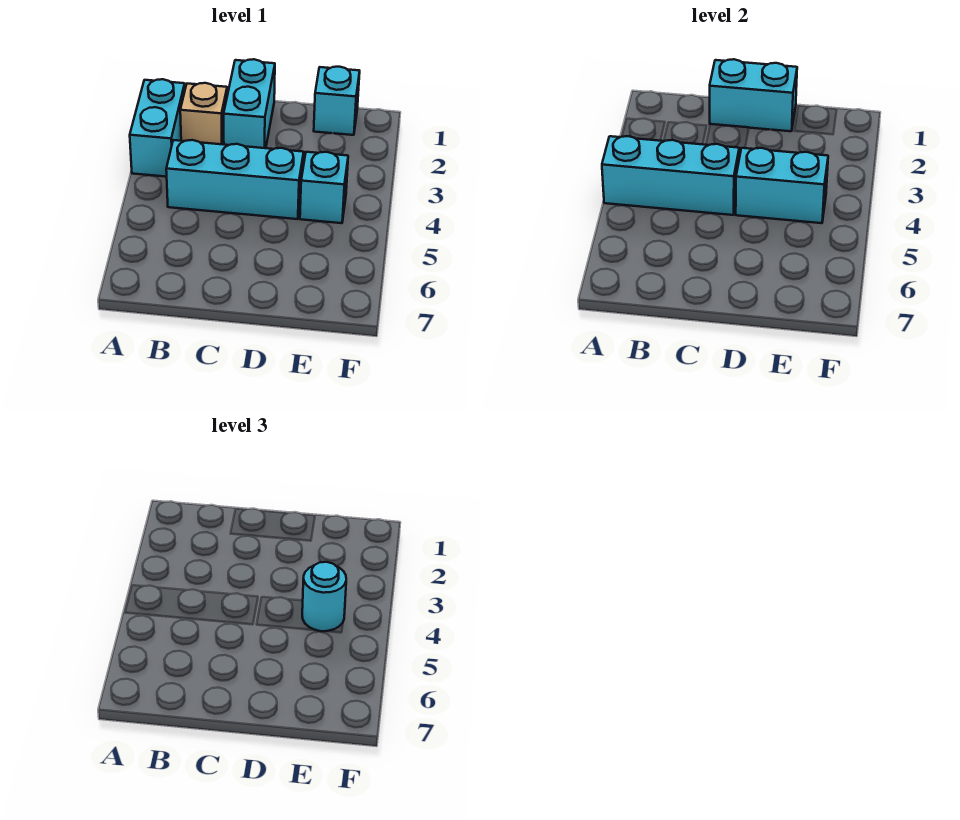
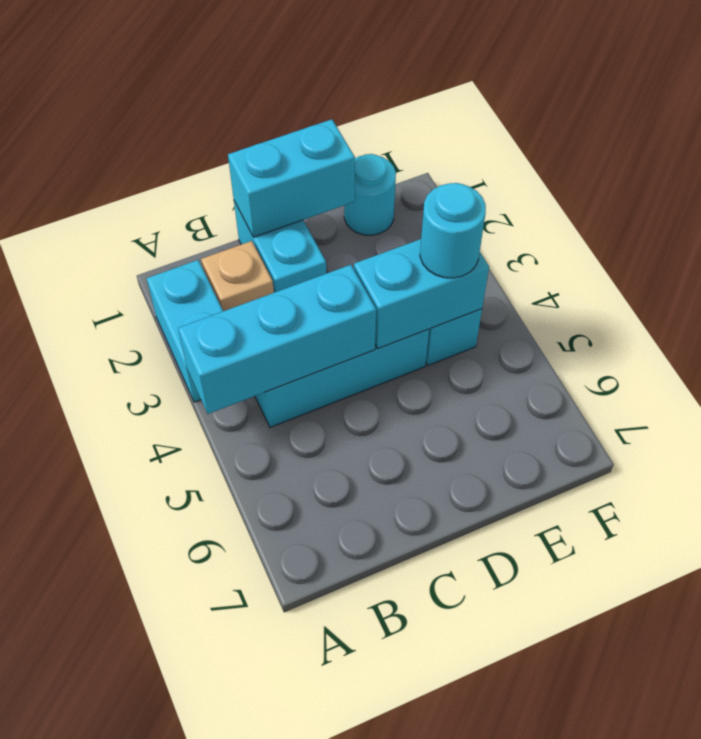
cyan brick E1 level 1 -> cyan round brick E1 level 1

